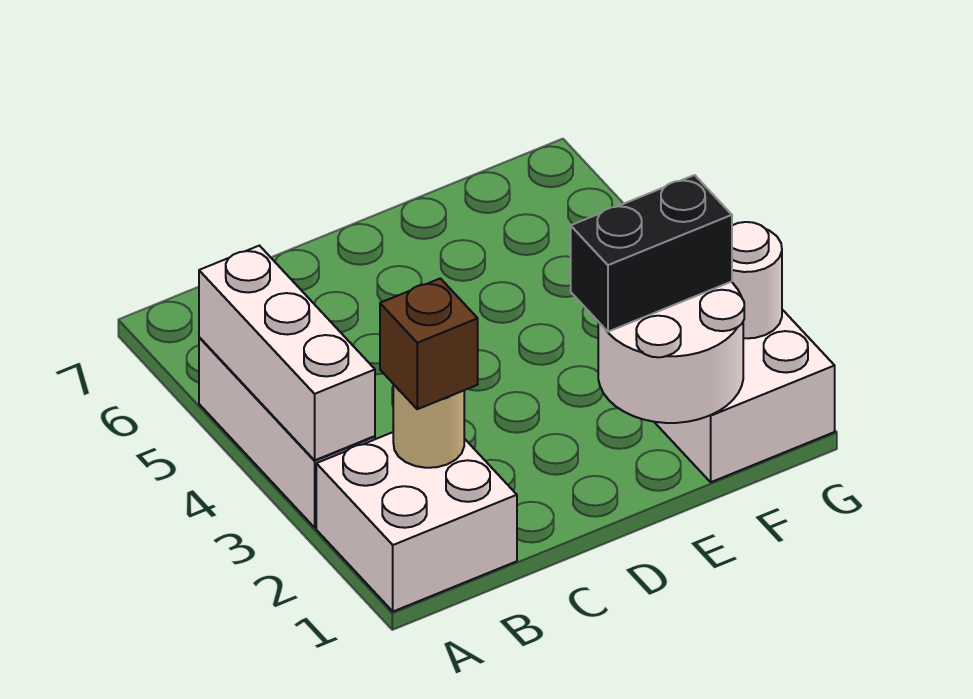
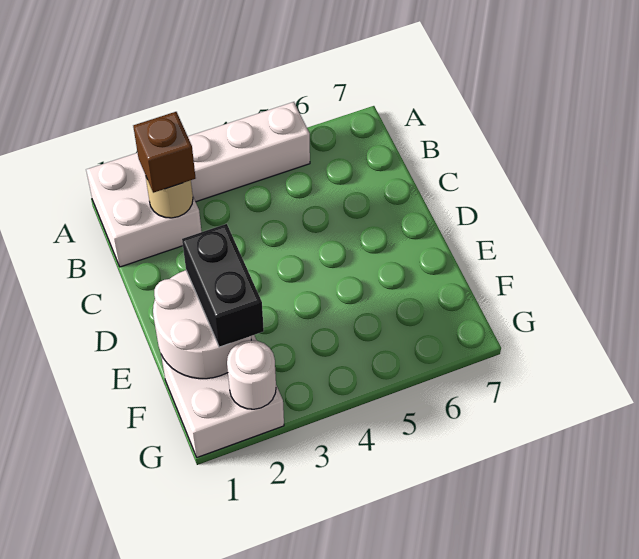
white brick A3:A5 level 2 -> none

